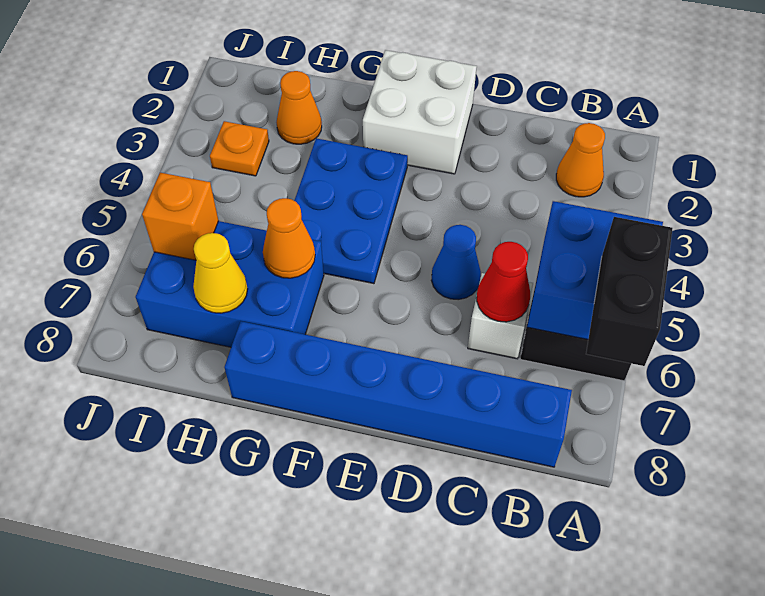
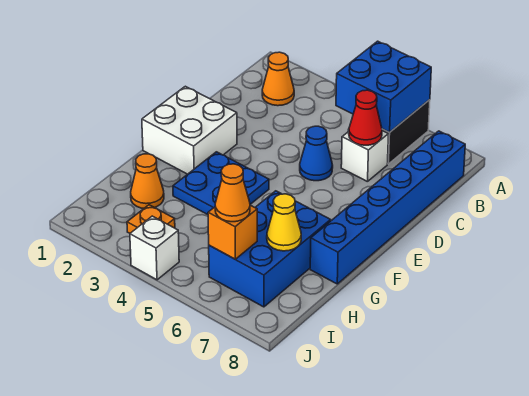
black brick A6:A7 level 3 -> none
blue plate F3:G5 level 1 -> blue plate F3:G4 level 1
orange cone G6 level 2 -> orange cone I6 level 3
none -> white brick J4 level 1

